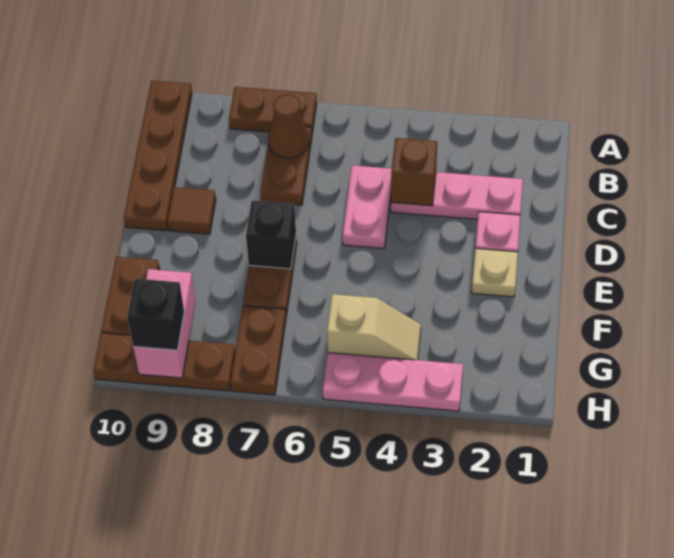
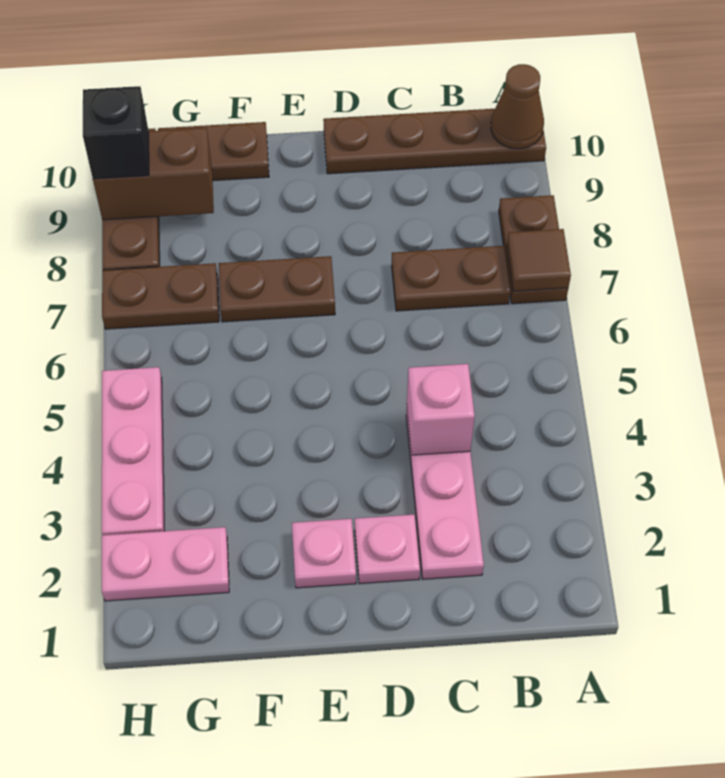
brown cone B7 level 2 -> brown cone A10 level 2
brown brick C4 level 2 -> pink brick C4 level 2
pink plate C5:D5 level 1 -> pink plate G2:H2 level 1
brown tile D9 level 1 -> brown tile A7 level 2
tan plate E2 level 1 -> pink plate E2 level 1
black brick E7 level 2 -> none
tan slope G4:G5 level 1 top 5 -> none
pink brick G9:H9 level 2 -> brown brick G9:H9 level 2

